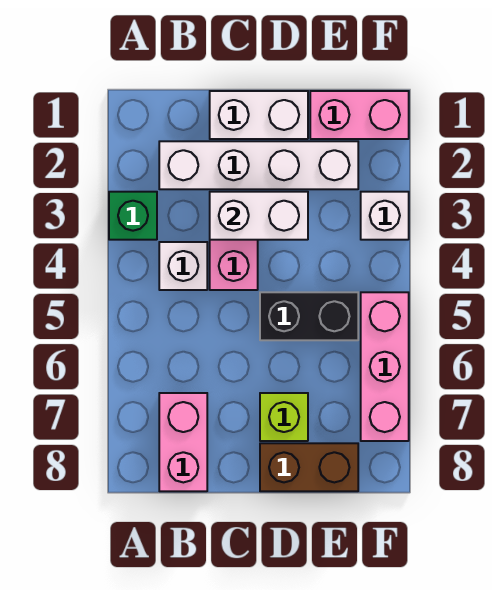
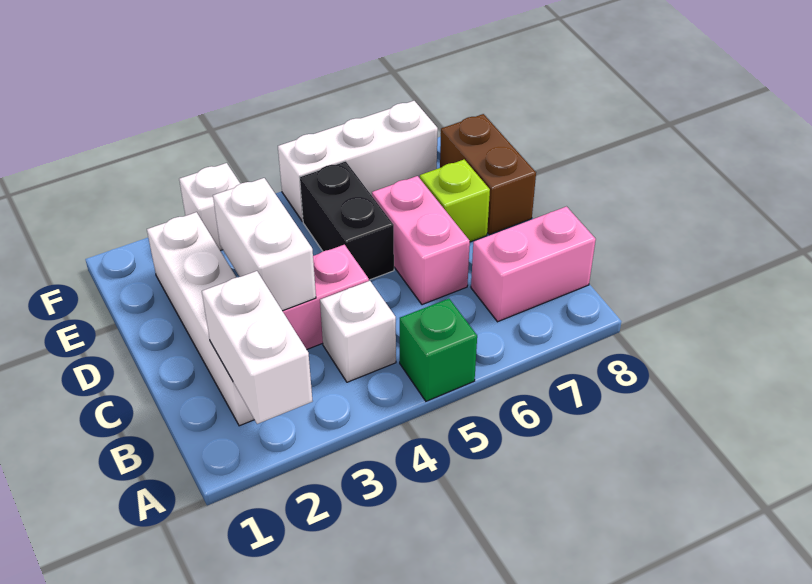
green brick A3 level 1 -> green brick A5 level 1
white brick C1:D1 level 1 -> white brick A2:B2 level 2
pink brick E1:F1 level 1 -> pink brick C6:D6 level 1
pink brick F5:F7 level 1 -> white brick F5:F7 level 1

